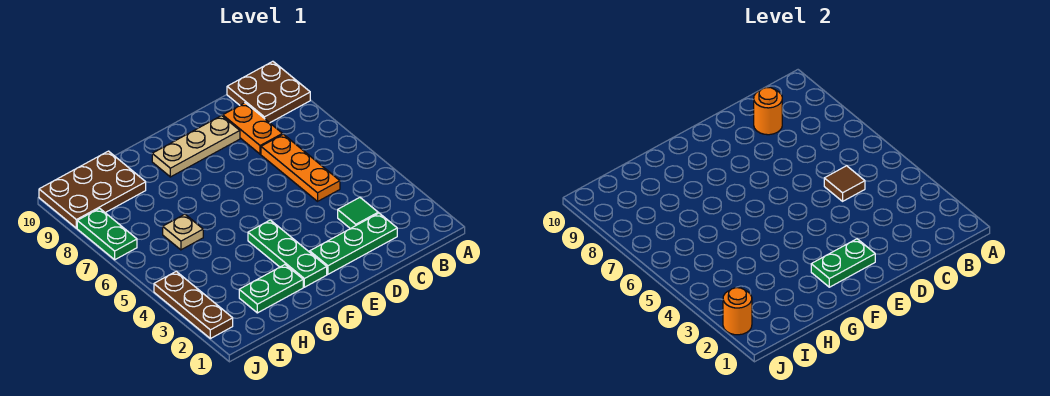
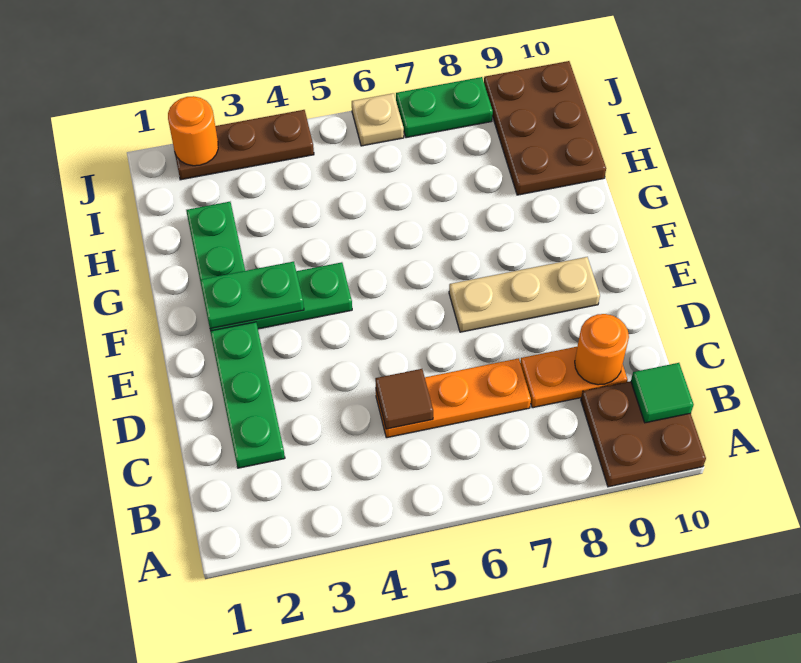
green tile C3 level 1 -> green tile B10 level 2
tan plate D9:F9 level 1 -> tan plate E7:E9 level 1
green plate E2:F2 level 2 -> green plate F2:F3 level 2
tan plate H6 level 1 -> tan plate J6 level 1

